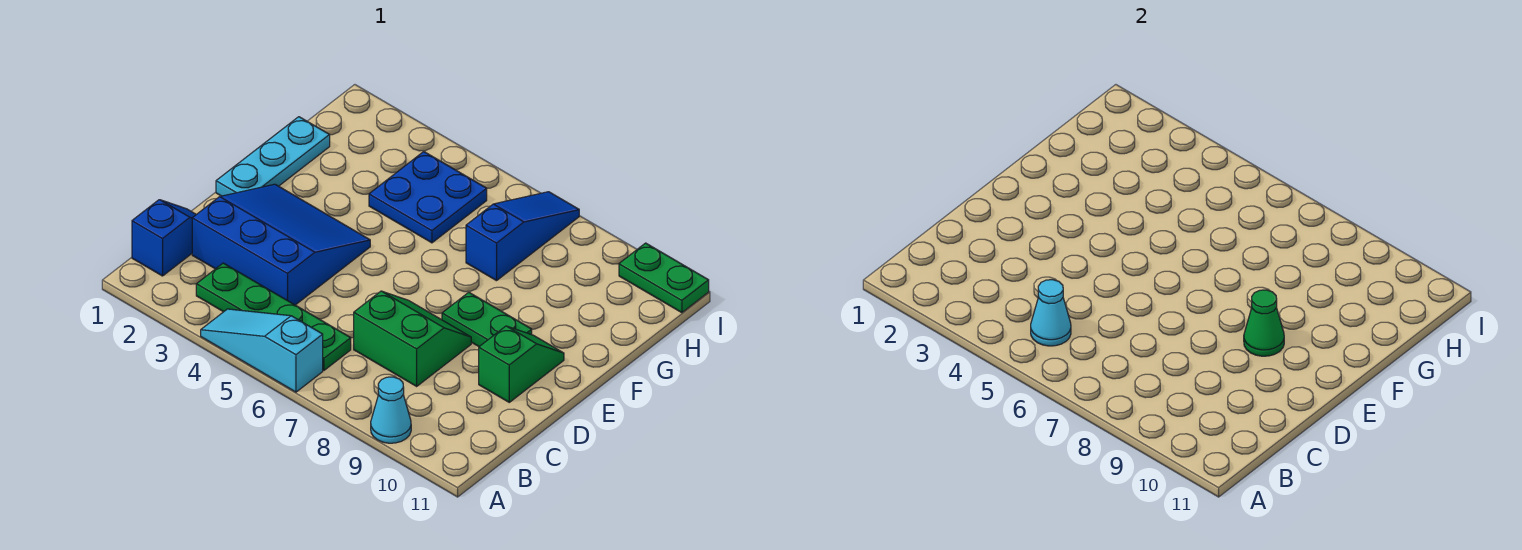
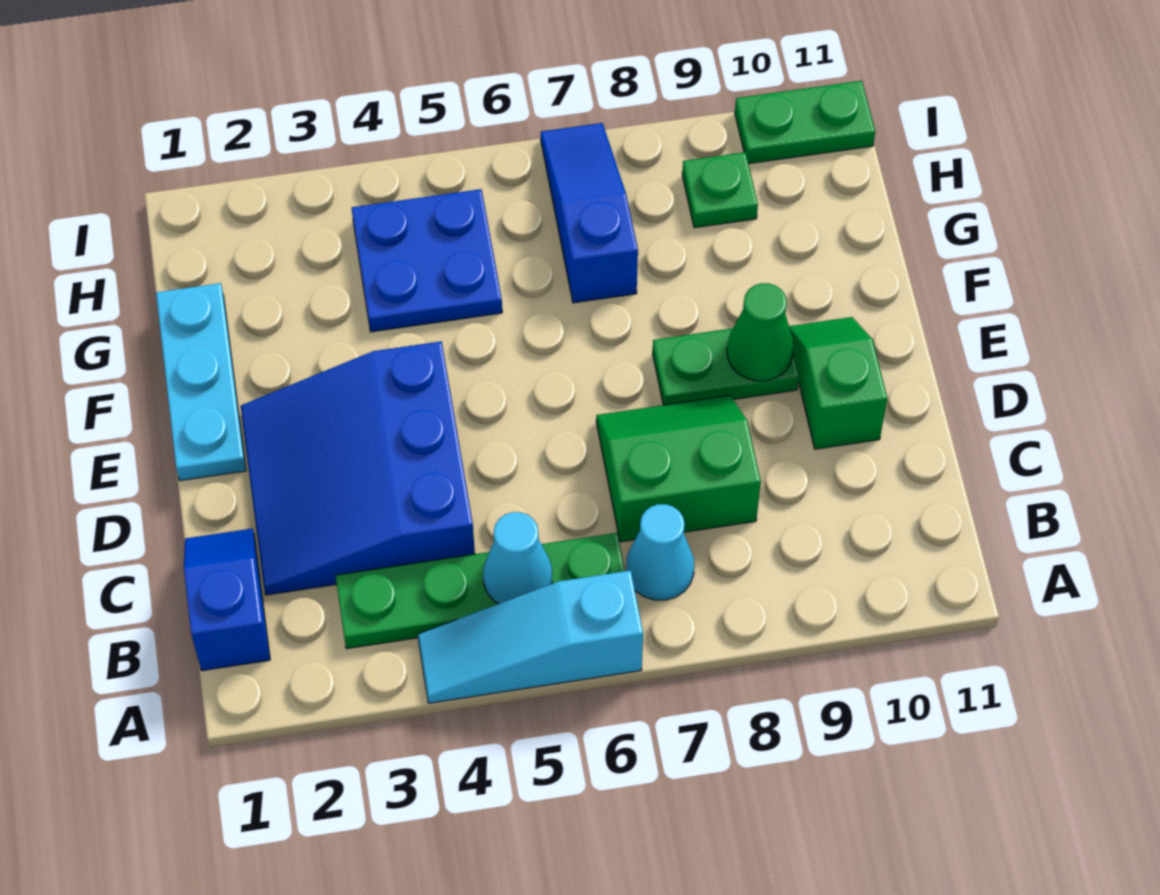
cyan cone A9 level 1 -> cyan cone B7 level 1
blue slope C2:E4 level 1 top C -> blue slope C2:E4 level 1 top 4
none -> green plate H9 level 1

